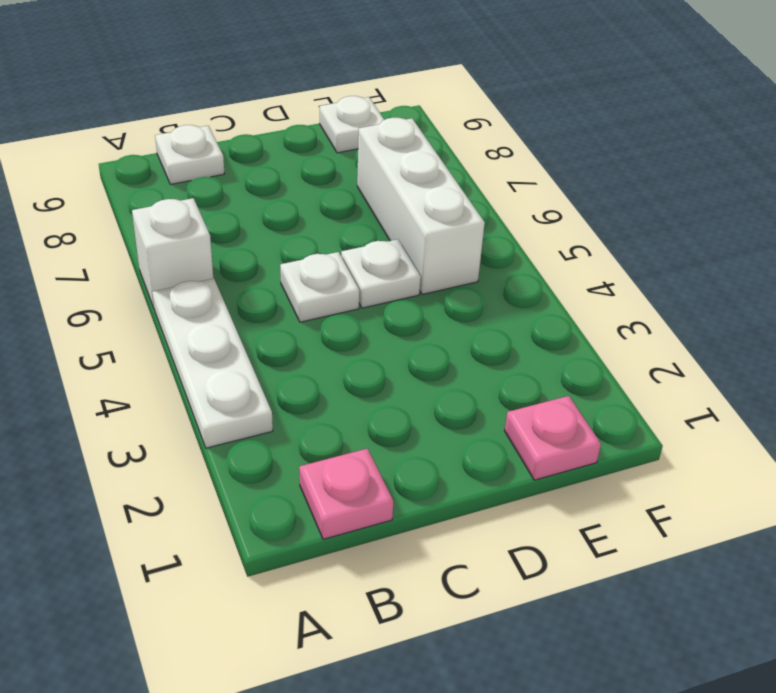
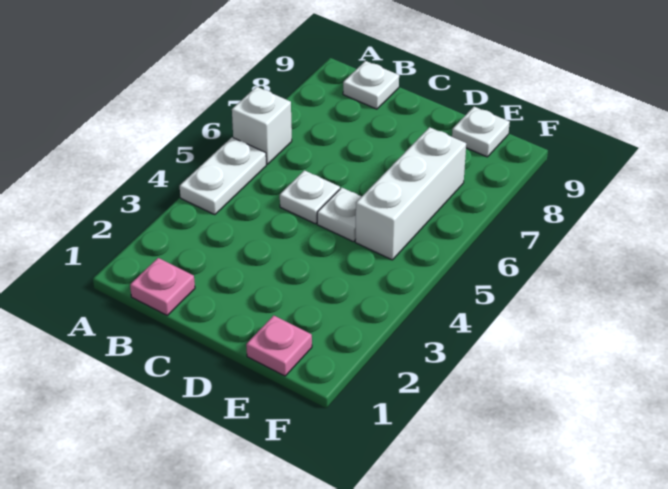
white plate A3:A5 level 1 -> white plate A4:A5 level 1

